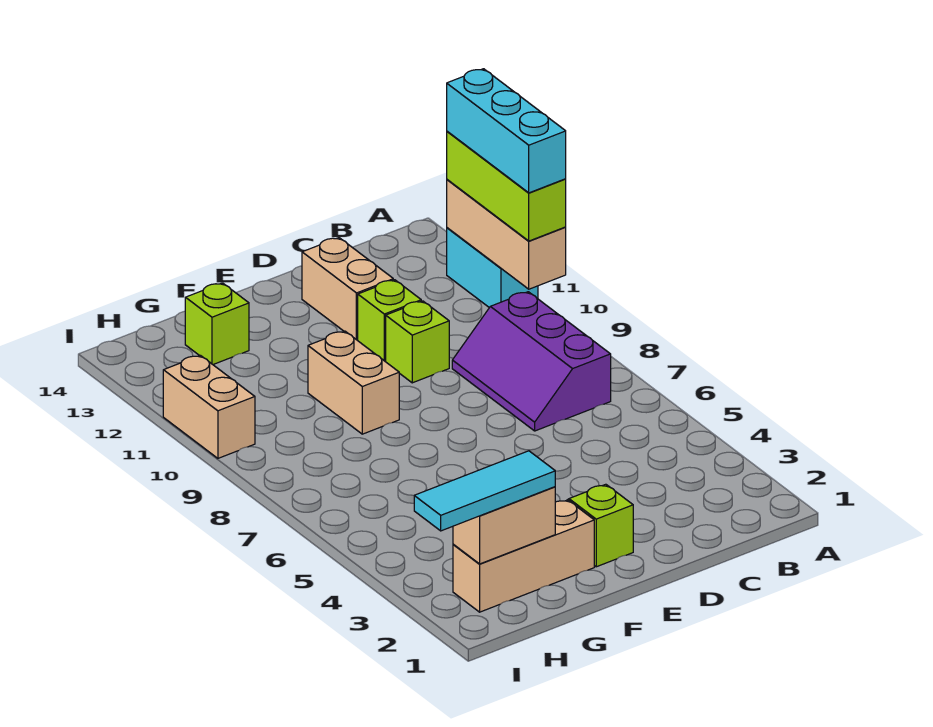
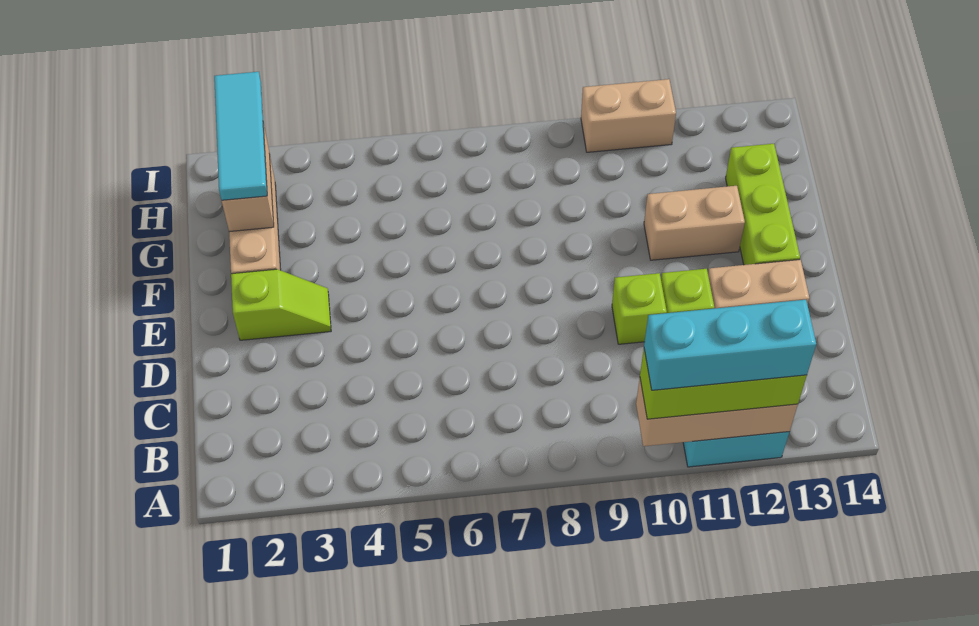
purple slope B7:C9 level 1 top B -> none
tan brick F9:F10 level 1 -> tan brick F11:F12 level 1
lime brick G13 level 1 -> lime brick E13:G13 level 1

